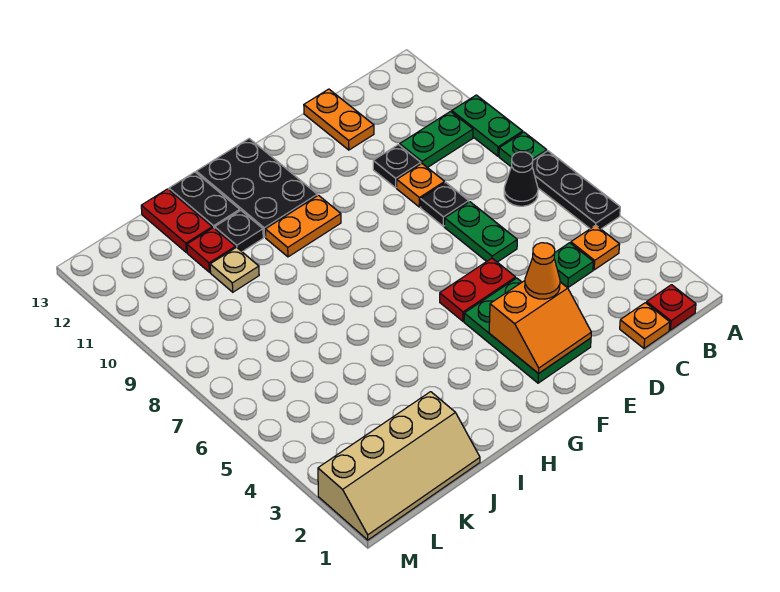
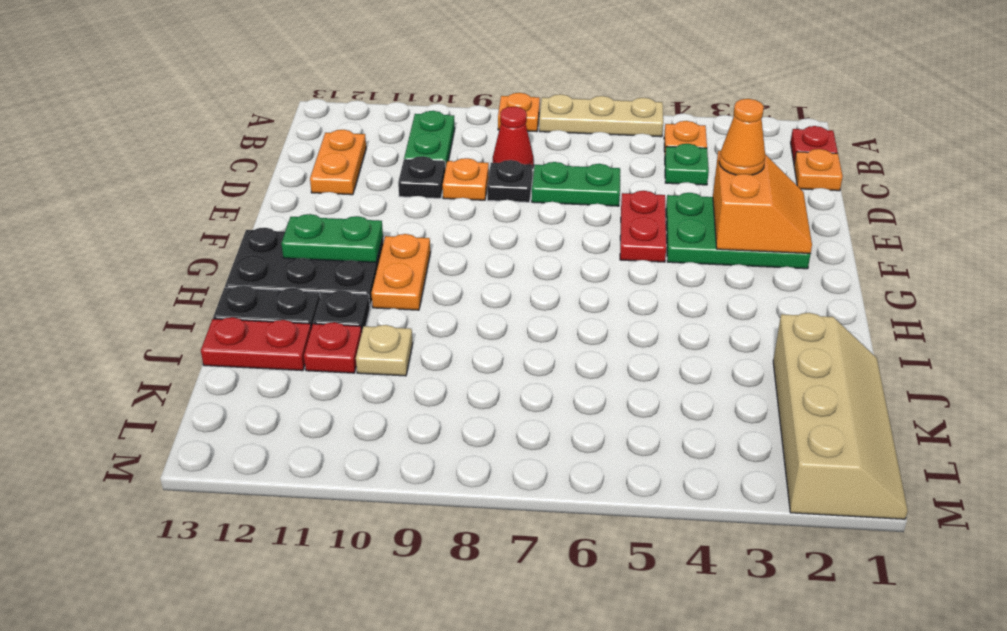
black plate A5:A7 level 1 -> tan plate A5:A7 level 1
green plate A8 level 1 -> orange plate A8 level 1
green plate A9:A10 level 1 -> green plate G11:G12 level 2
black cone B7 level 1 -> none
none -> red cone C8 level 1
orange plate D12:D13 level 1 -> orange plate C12:D12 level 1

